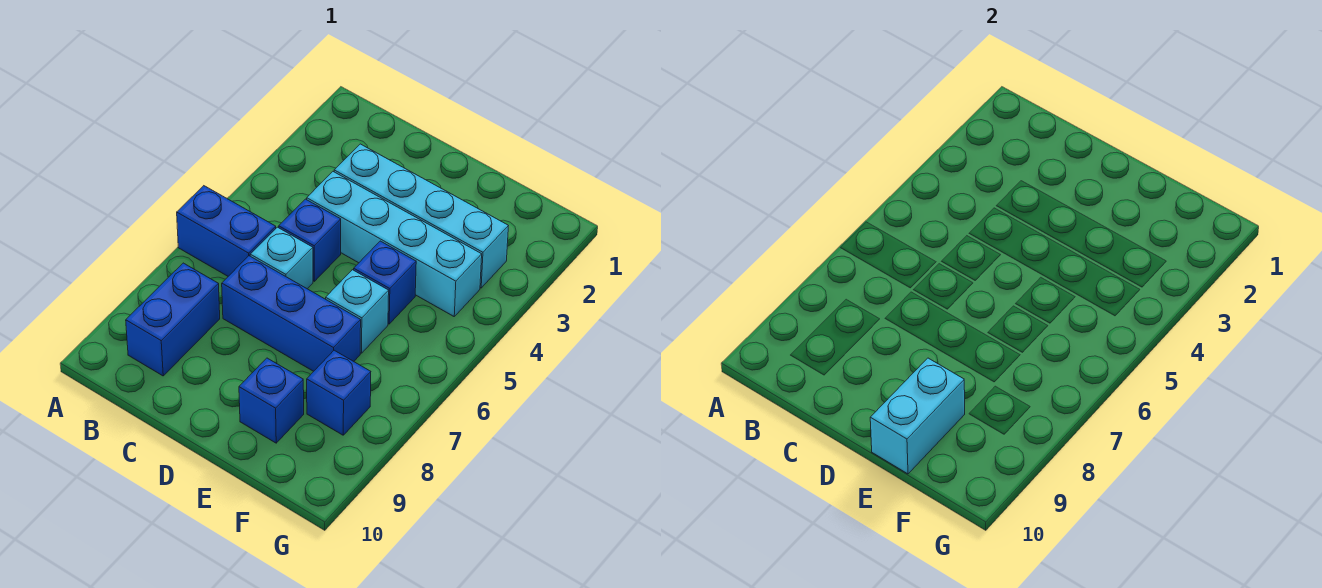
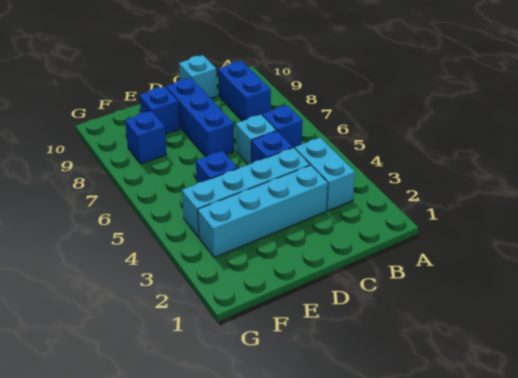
blue brick A6:B6 level 1 -> blue brick B6 level 1
blue brick C7:E7 level 1 -> blue brick D7:D9 level 1
cyan brick E6 level 1 -> cyan brick C10 level 1
cyan brick E9:E10 level 2 -> cyan brick B3:B4 level 1

